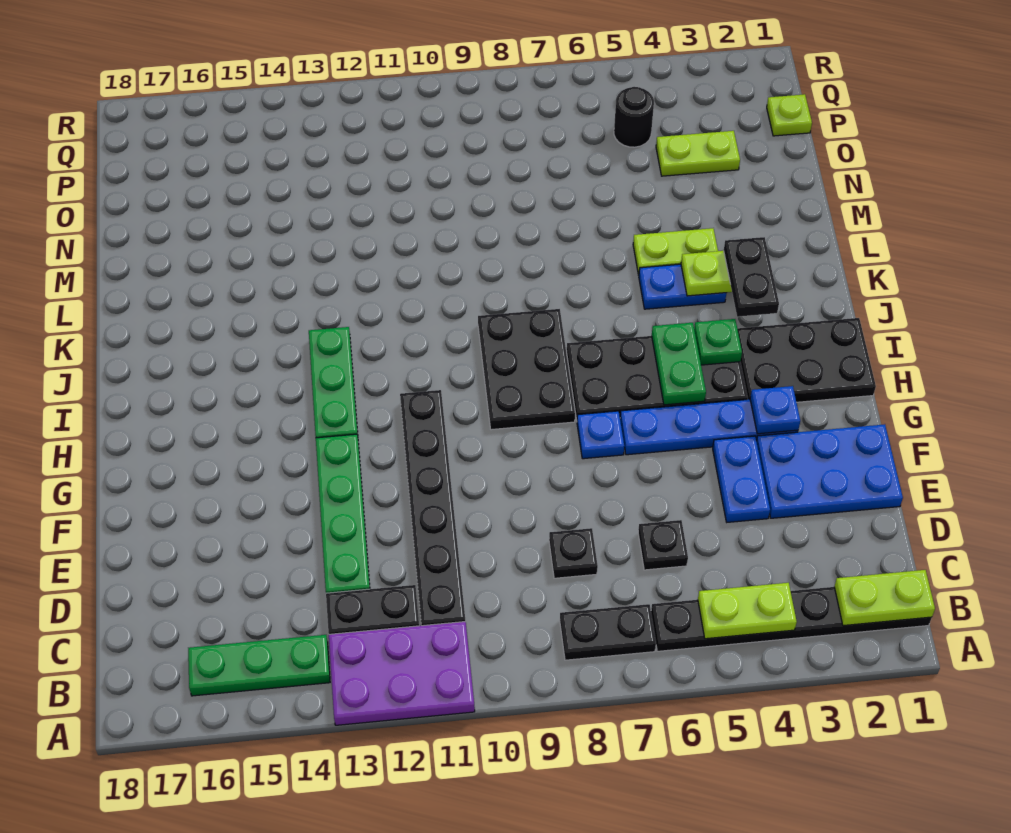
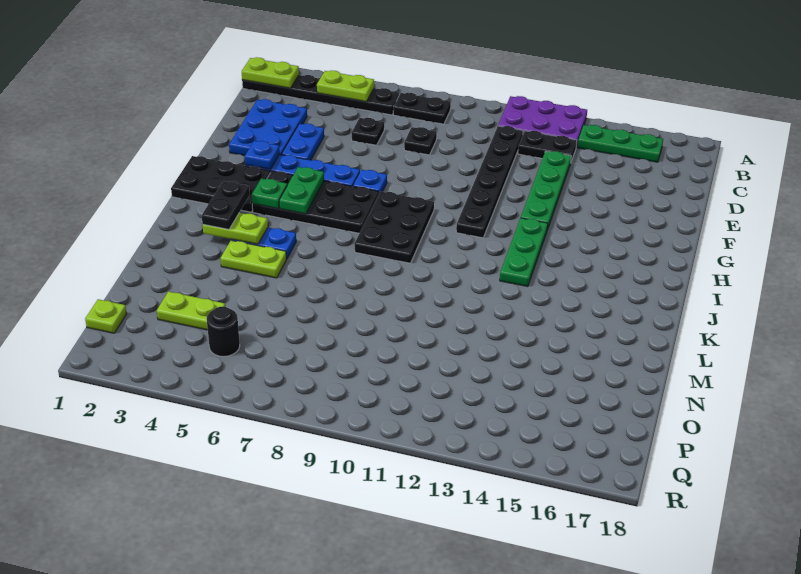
blue plate E1:F3 level 1 -> blue plate D2:F3 level 1

